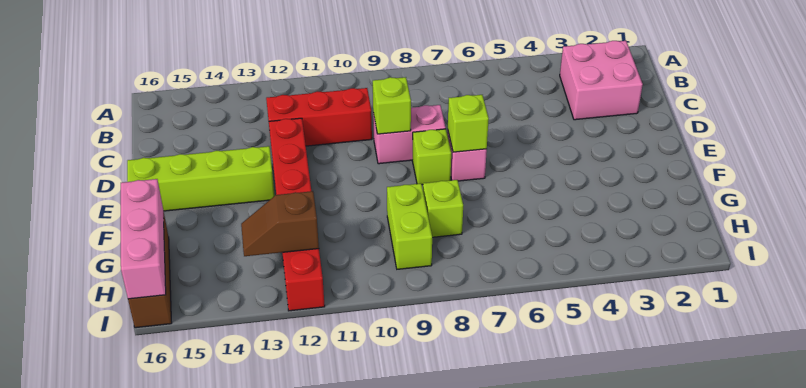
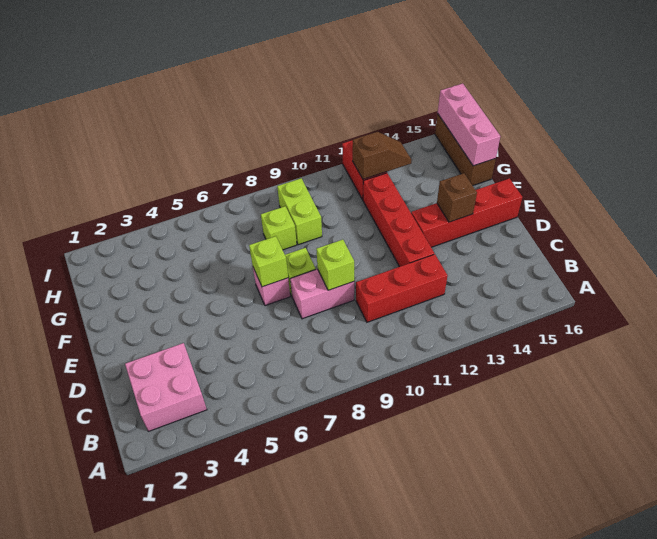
lime brick E13:E16 level 1 -> red brick E13:E16 level 1
none -> brown brick E14 level 2

